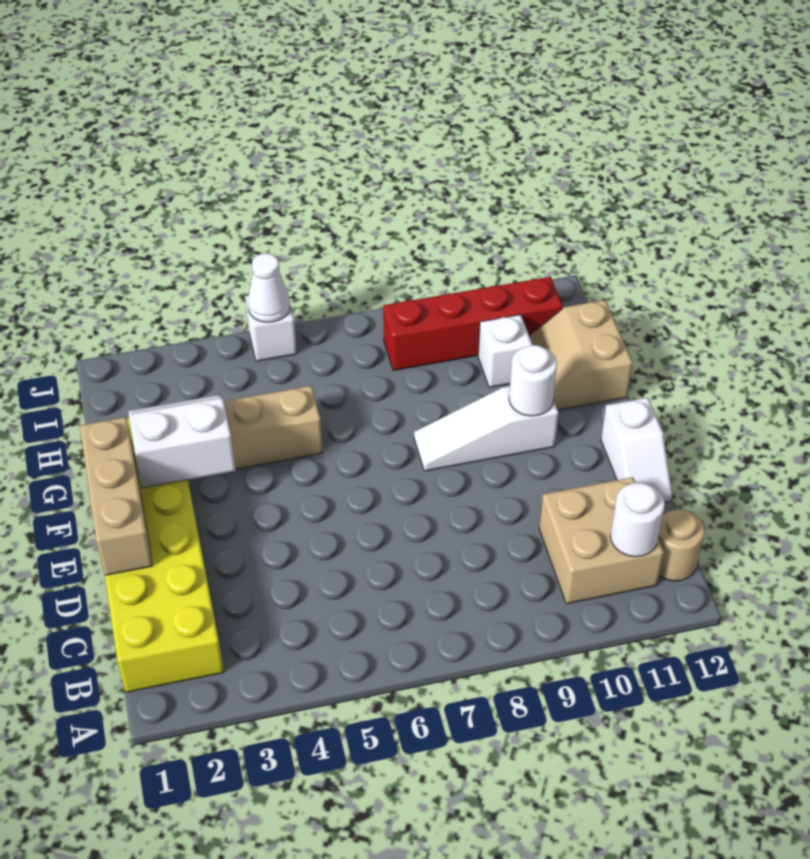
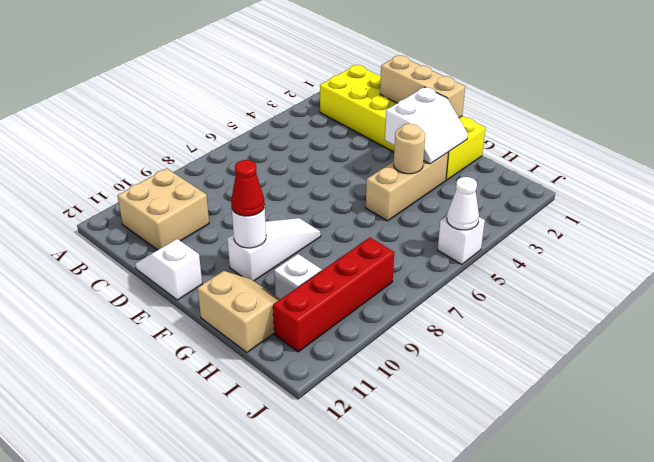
white round brick B11 level 2 -> none
tan round brick B12 level 1 -> tan round brick G4 level 2
none -> red cone F10 level 3

